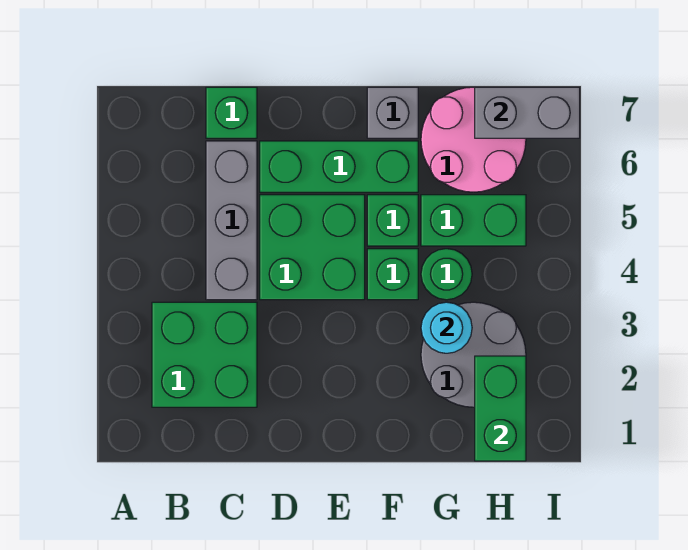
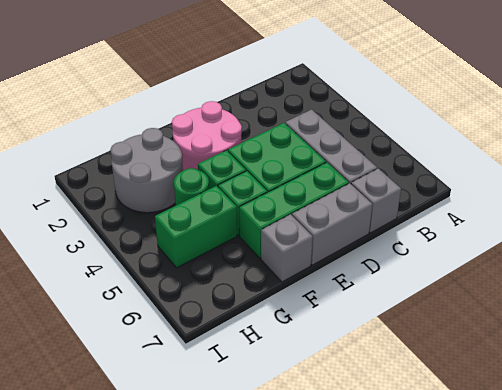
green brick B2:C3 level 1 -> none
green brick C7 level 1 -> grey brick C7 level 1
cyan round brick G3 level 2 -> none
pink round brick G6:H7 level 1 -> pink round brick E2:F3 level 1
green brick H1:H2 level 2 -> none
grey brick H7:I7 level 2 -> grey brick D7:E7 level 1

